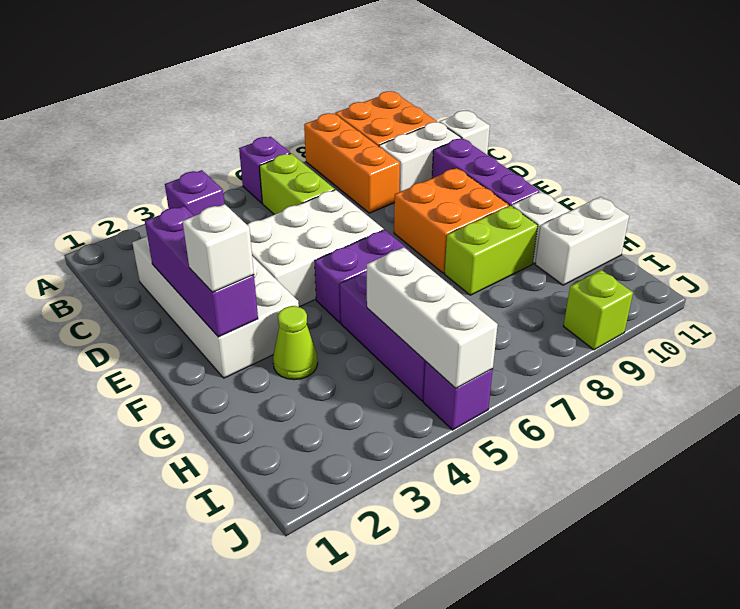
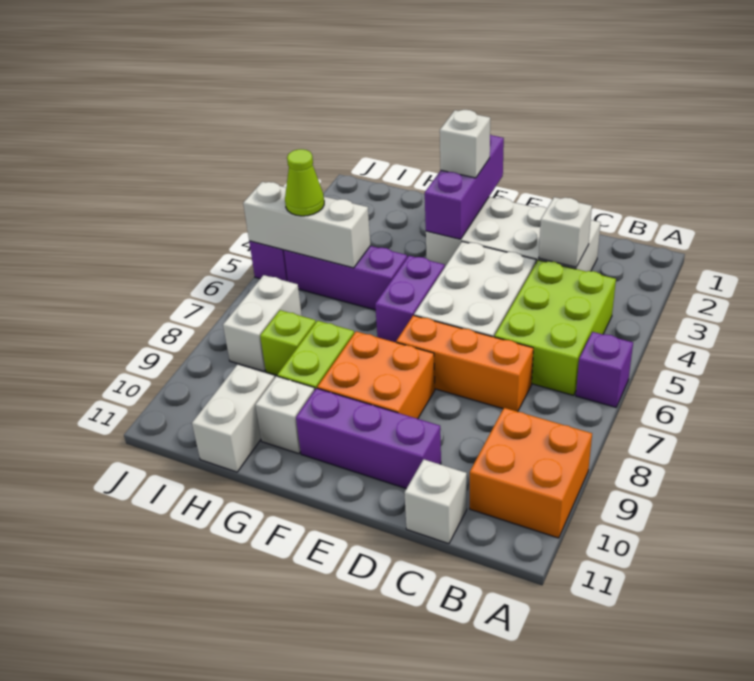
orange brick A8:C8 level 1 -> orange brick C7:E7 level 1
lime brick B6:C6 level 1 -> lime brick B4:C6 level 1
purple brick C3 level 2 -> white brick C3 level 2
white brick C9:C10 level 1 -> white brick I7:I8 level 1
purple brick D2:F2 level 2 -> purple brick F1:F3 level 2
lime cone G3 level 1 -> lime cone I5 level 3
lime brick J9 level 1 -> lime brick H8 level 1

